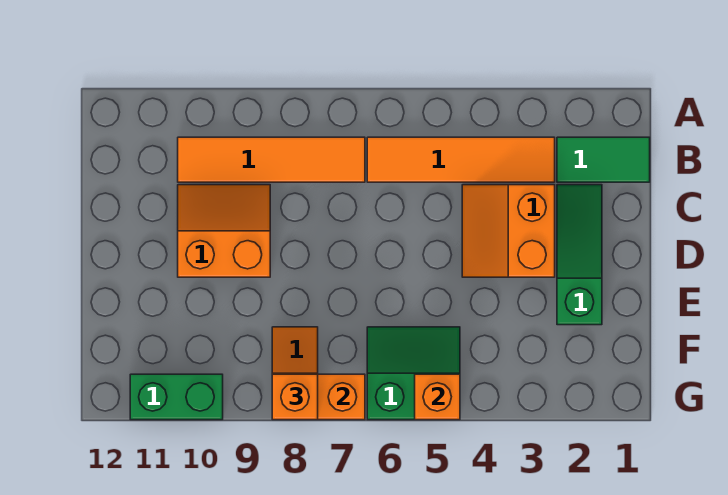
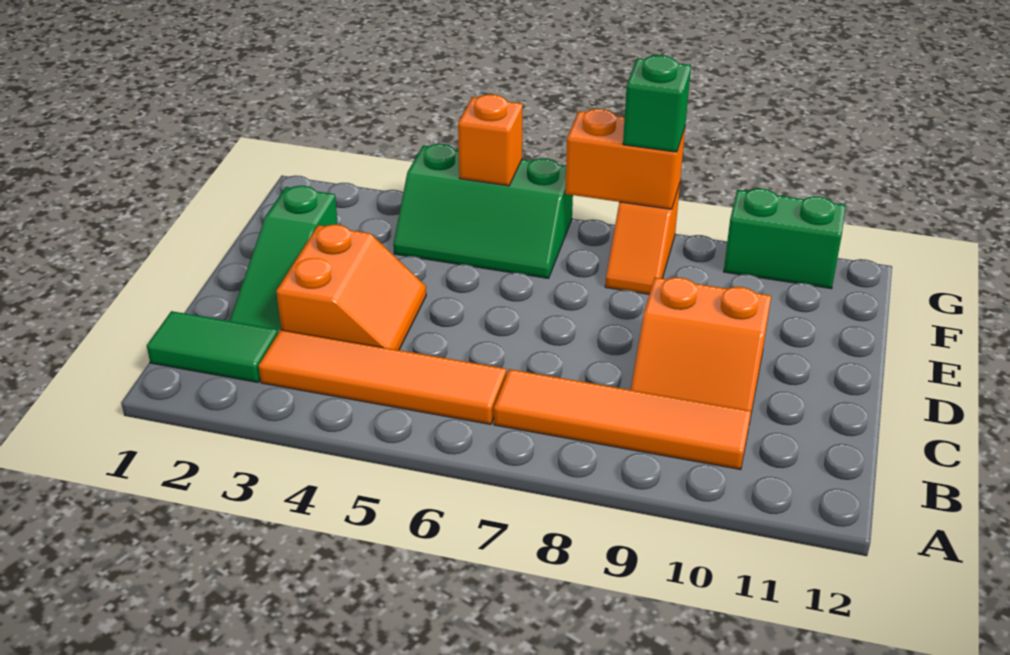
green slope F5:G6 level 1 top G -> green slope F4:G6 level 1 top G
orange brick G8 level 3 -> green brick G8 level 3

